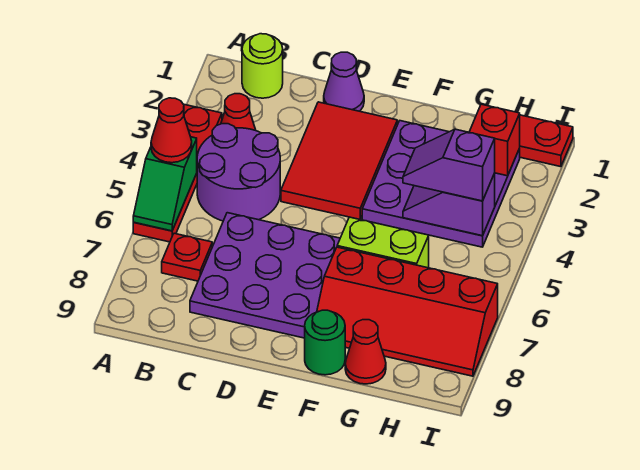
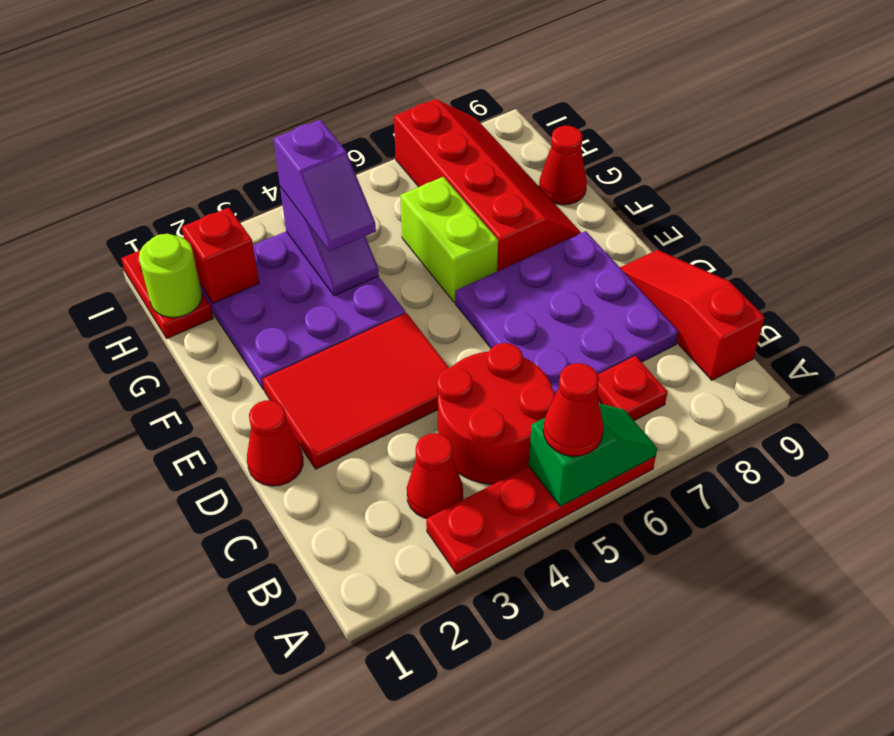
lime round brick B1 level 1 -> lime round brick H1 level 2
purple round brick B4:C5 level 1 -> red round brick B4:C5 level 1
none -> red slope B9:D9 level 1 top B
purple cone D1 level 1 -> red cone D1 level 1
green round brick F9 level 1 -> none

